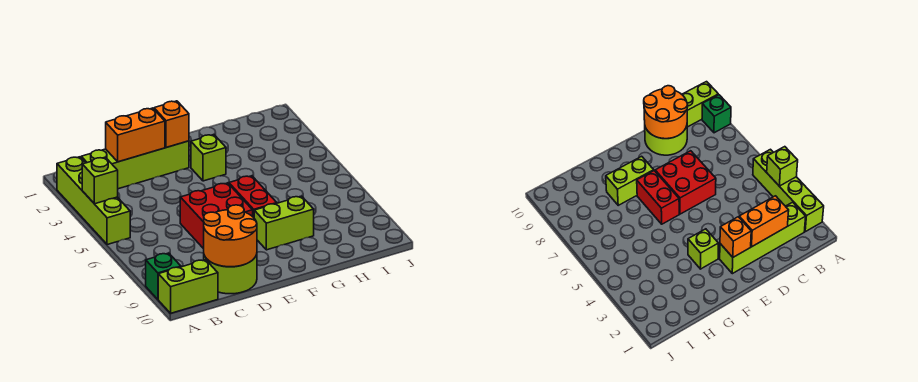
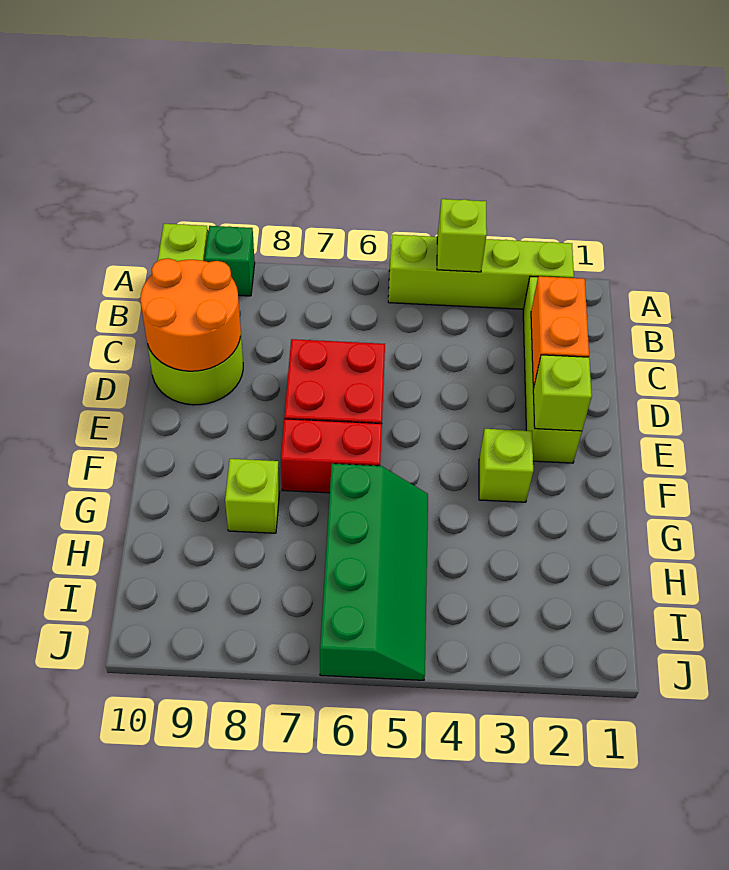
orange brick E2 level 2 -> lime brick E2 level 2
lime brick F8:G8 level 1 -> lime brick G8 level 1
none -> green slope G5:J6 level 1 top 6

